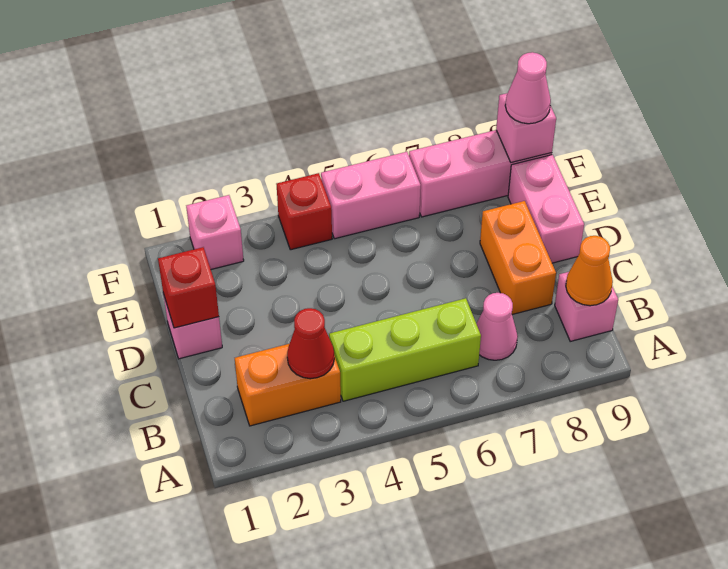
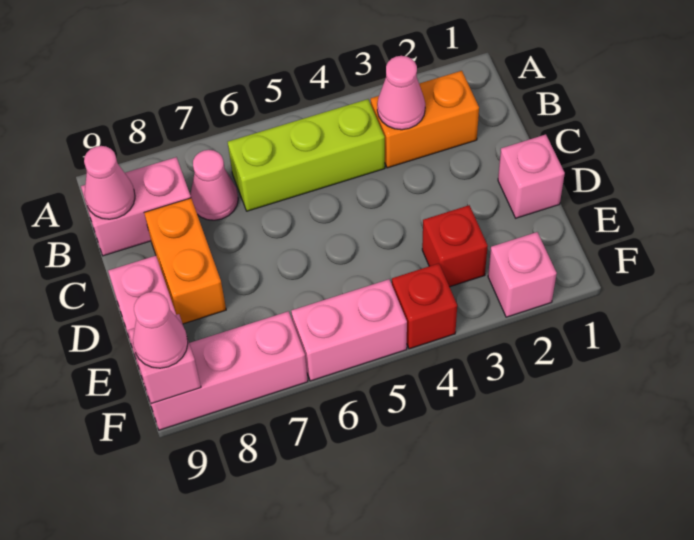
red cone B3 level 2 -> pink cone B3 level 2
pink brick B9 level 1 -> pink brick B8:B9 level 1
orange cone B9 level 2 -> pink cone B9 level 2
red brick D1 level 2 -> red brick E3 level 1

